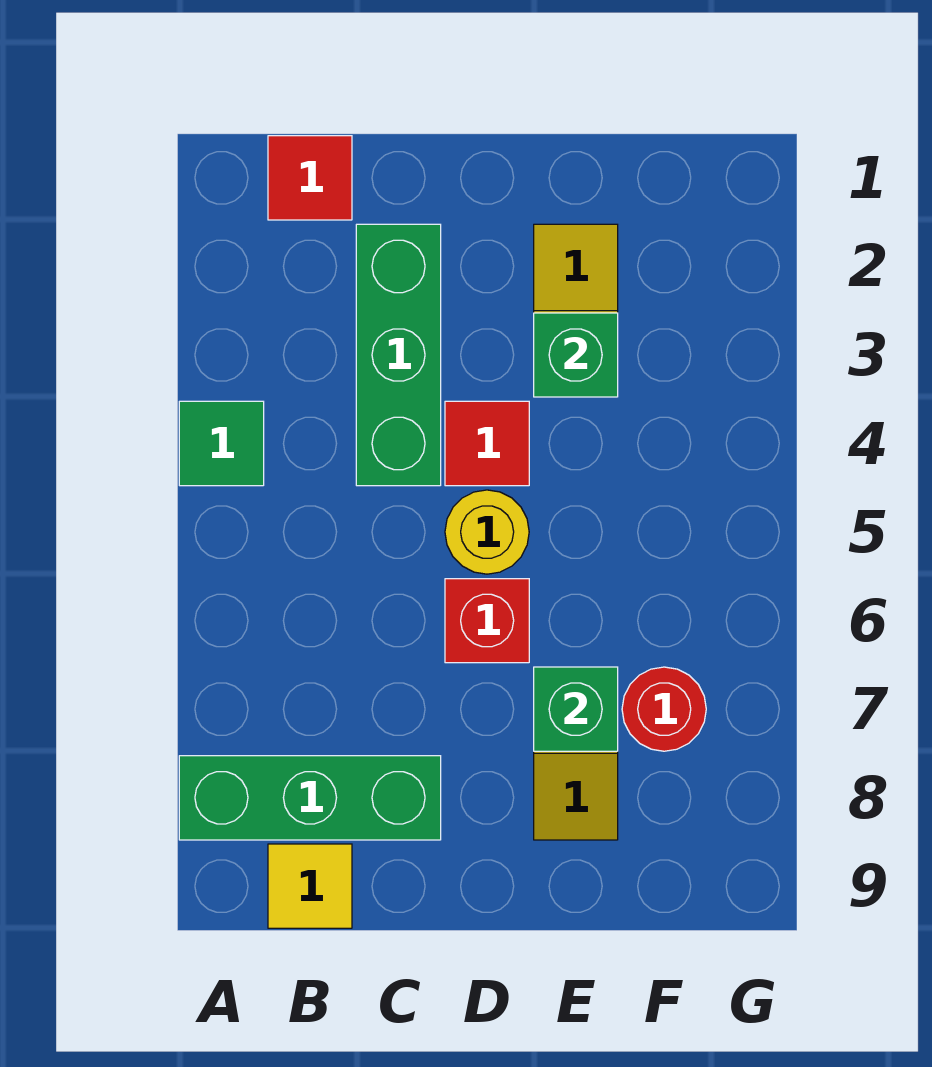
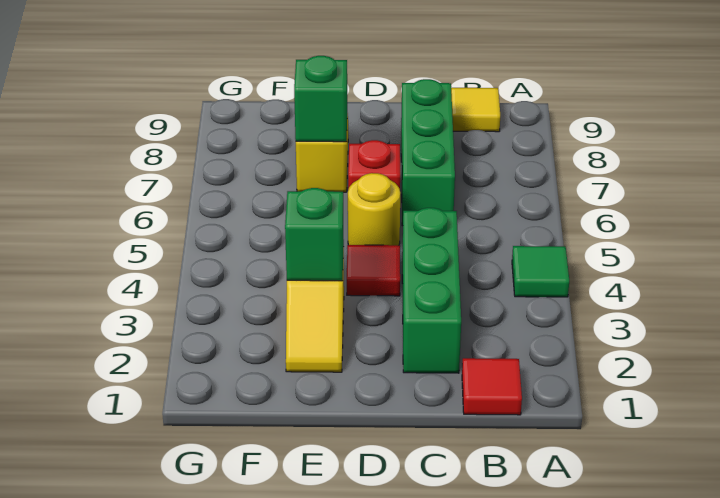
green brick A8:C8 level 1 -> green brick C6:C8 level 1
red round brick F7 level 1 -> none

